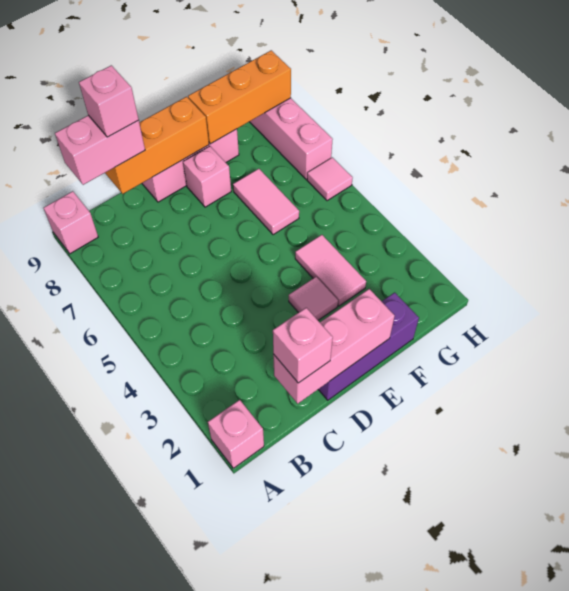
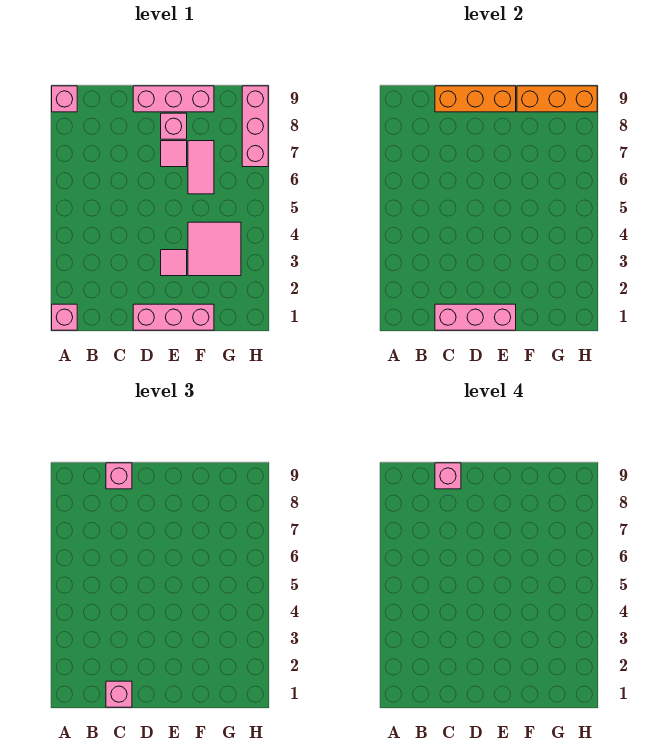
pink brick B9:C9 level 3 -> pink brick C9 level 3
purple brick D1:F1 level 1 -> pink brick D1:F1 level 1
pink tile F3:F4 level 1 -> pink tile F3:G4 level 1
pink tile H6 level 1 -> pink tile E7 level 1

